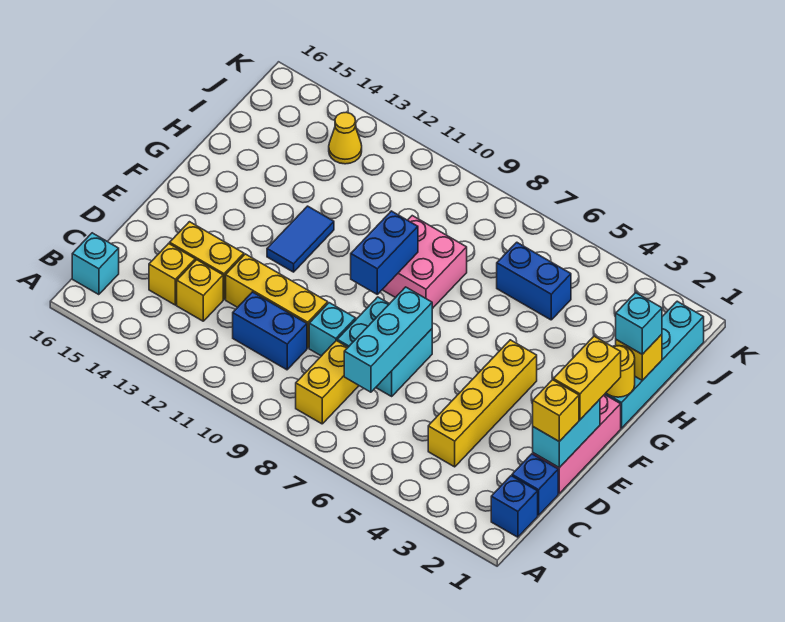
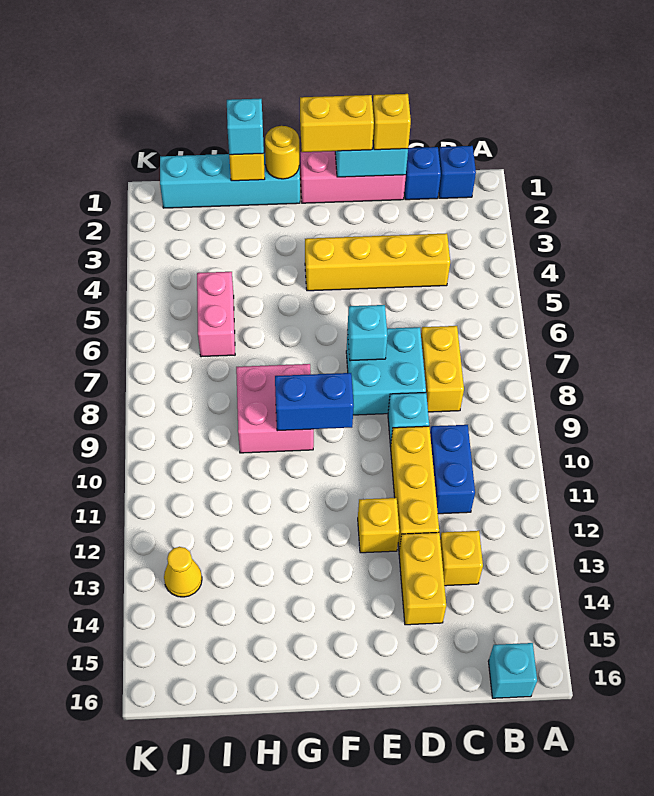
yellow brick B8:C8 level 1 -> yellow brick C7:C8 level 1
cyan brick C7:E7 level 2 -> cyan brick E7 level 2
yellow brick C14 level 1 -> yellow brick E12 level 1
blue tile F12:G12 level 1 -> none
blue brick I5:I6 level 1 -> pink brick I5:I6 level 1

